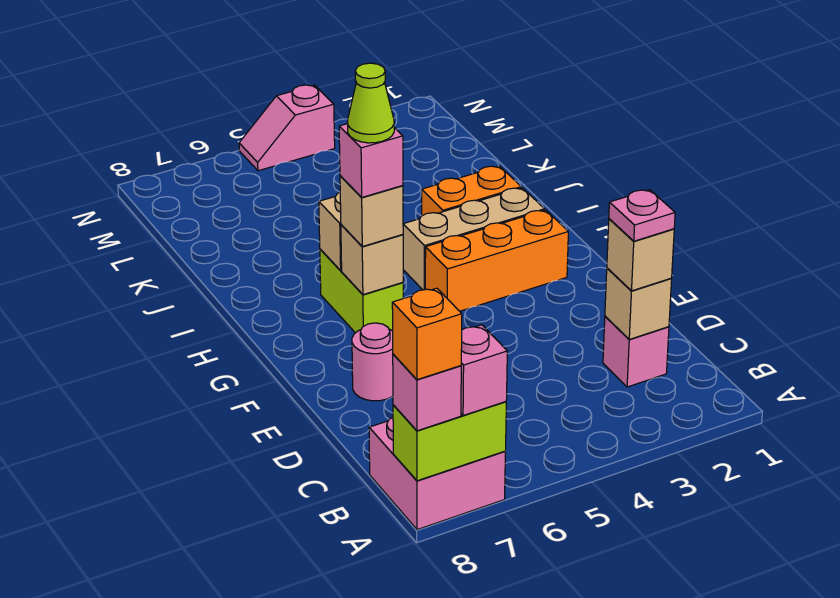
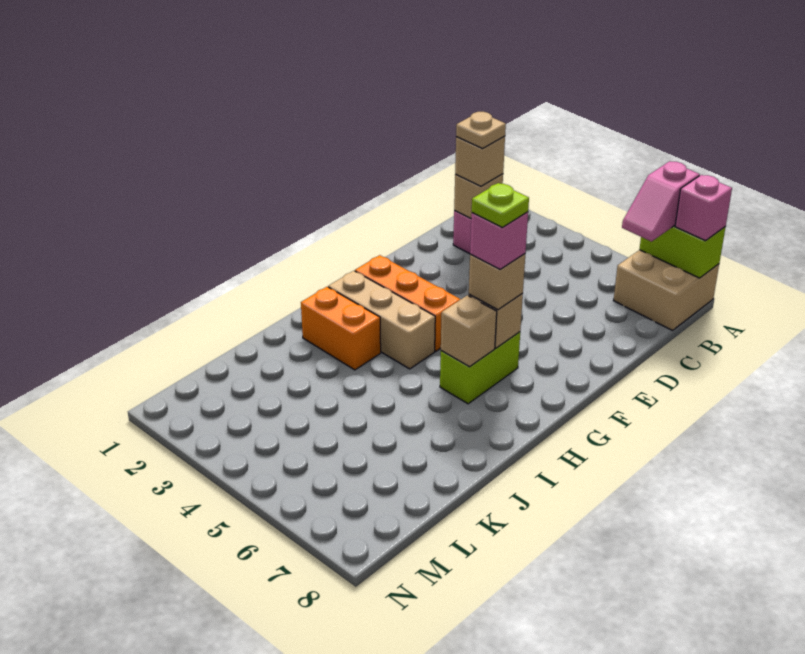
pink brick A7:B8 level 1 -> tan brick A7:B8 level 1
orange brick A8 level 4 -> none
pink plate C2 level 4 -> tan plate C2 level 4
pink round brick E7 level 1 -> none
lime cone G6 level 5 -> lime plate G6 level 5
pink slope N4:N5 level 1 top 4 -> none

